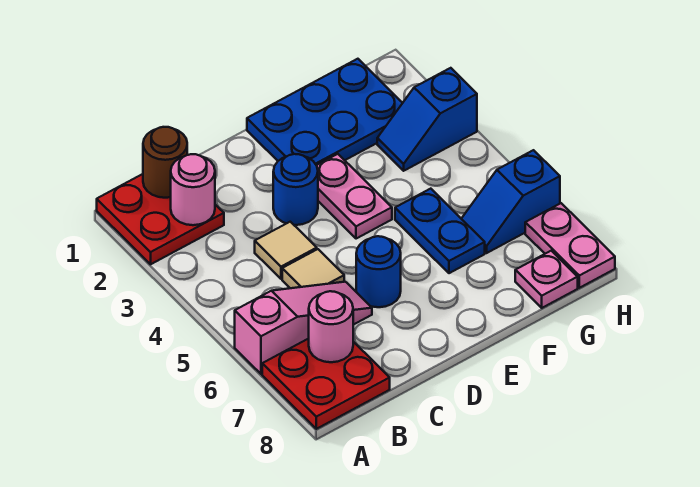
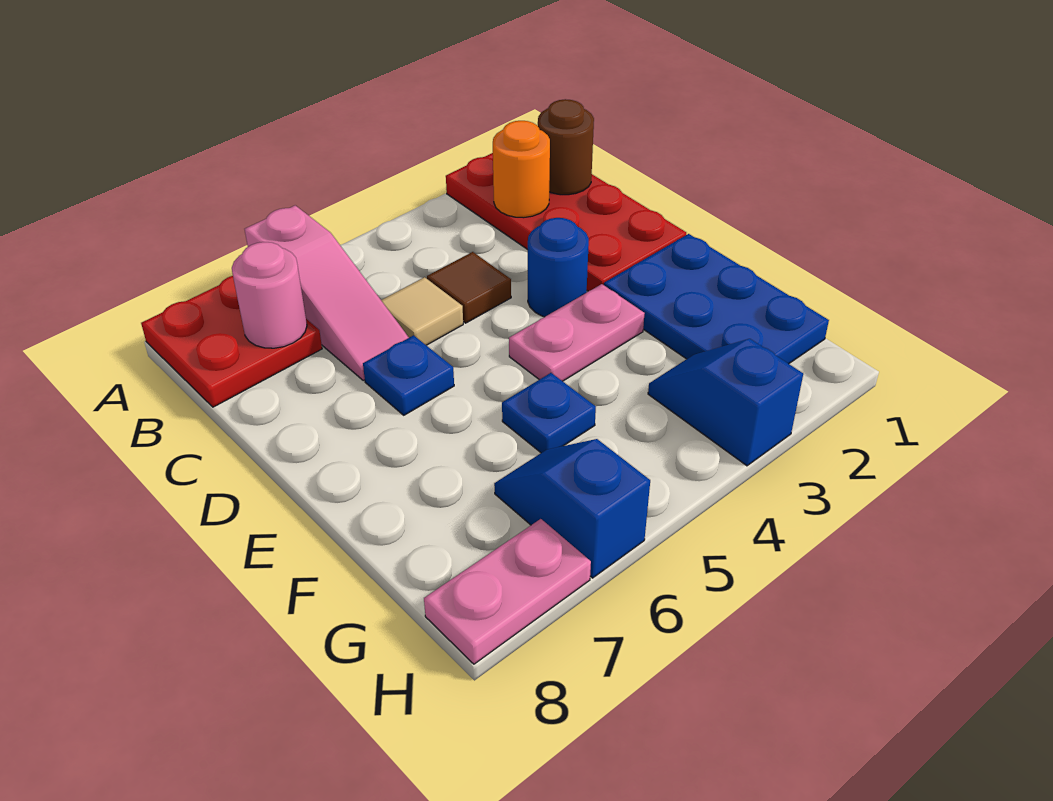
red plate A1:B2 level 1 -> red plate A1:D2 level 1
pink round brick B2 level 2 -> orange round brick B2 level 2
tan tile C4 level 1 -> brown tile C4 level 1
blue round brick D6 level 1 -> blue plate D6 level 1
blue plate F5:F6 level 1 -> blue plate F5 level 1
pink plate G8 level 1 -> none

